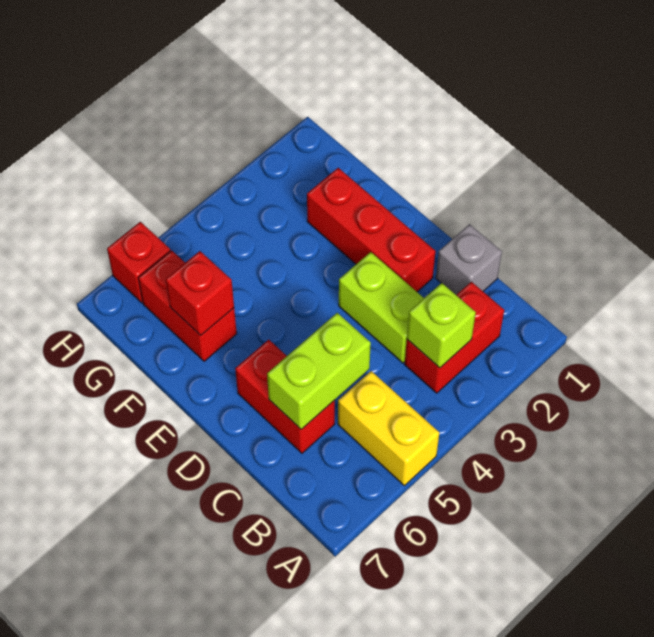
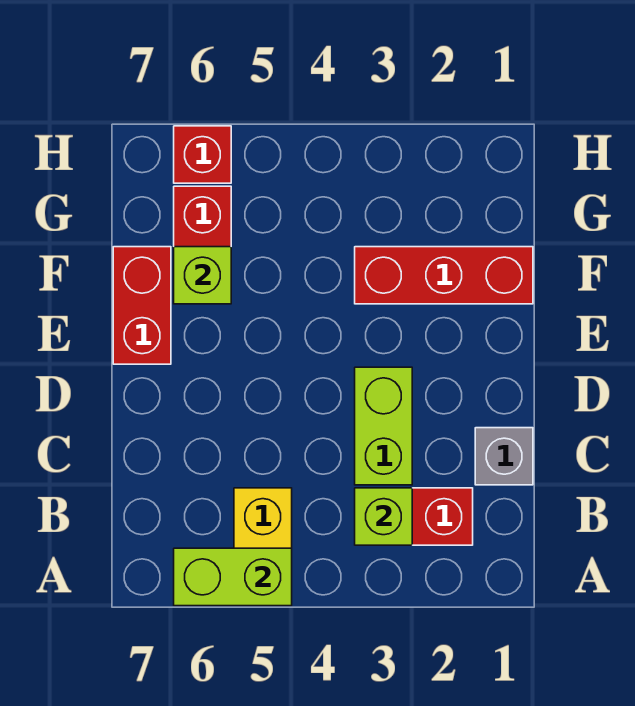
lime brick C5:C6 level 2 -> lime brick A5:A6 level 2
red brick C6:D6 level 1 -> red brick E7:F7 level 1
red brick D2:F2 level 1 -> red brick F1:F3 level 1
red brick F6 level 2 -> lime brick F6 level 2

